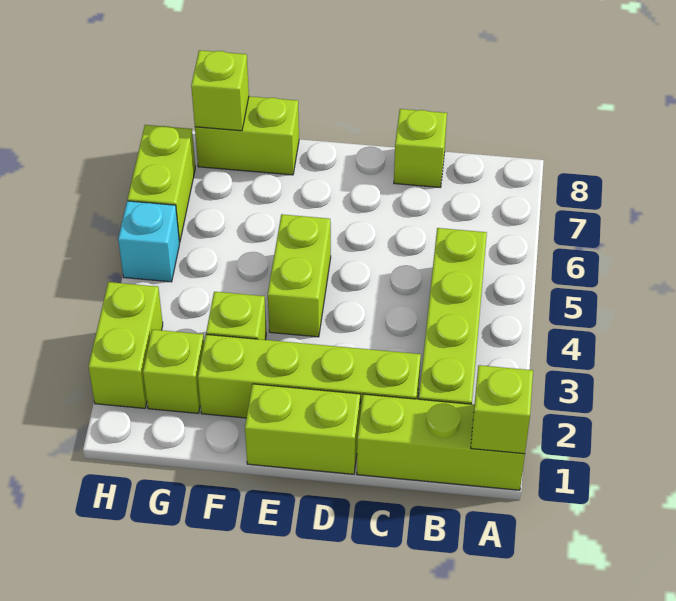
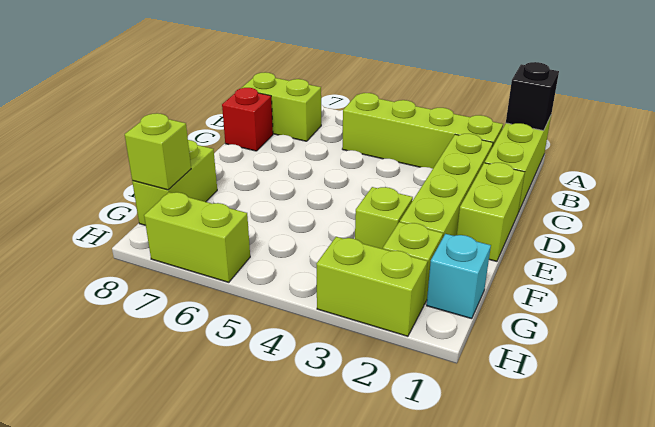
lime brick A1 level 2 -> black brick A1 level 2
lime brick C8 level 1 -> red brick C8 level 1
lime brick E4:E5 level 1 -> lime brick B7:B8 level 1
cyan brick H5 level 1 -> cyan brick G1 level 1

